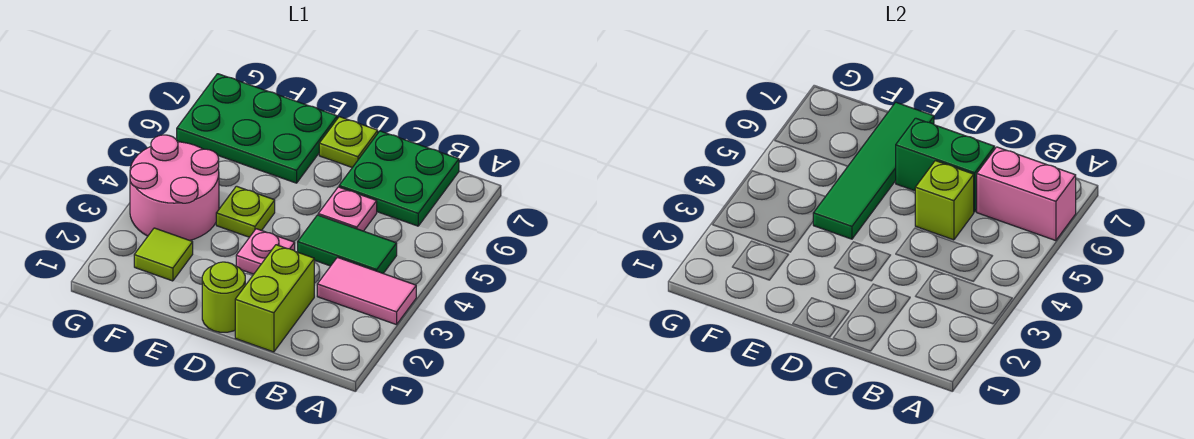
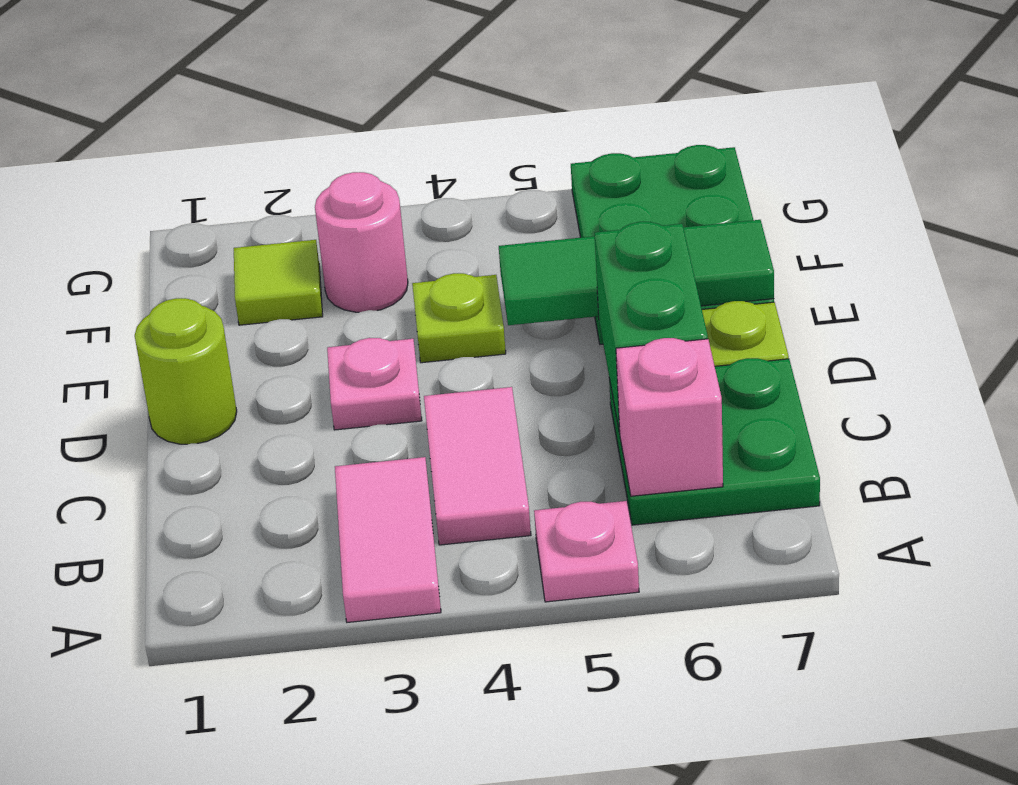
pink brick A6:B6 level 2 -> pink brick B6 level 2
green tile B4:C4 level 1 -> pink tile B4:C4 level 1
lime brick C1:C2 level 1 -> none
pink plate C5 level 1 -> pink plate A5 level 1
lime brick C5 level 2 -> none
green tile E4:E7 level 2 -> green tile E5:E7 level 2
pink round brick F3:G4 level 1 -> pink round brick F3 level 1

